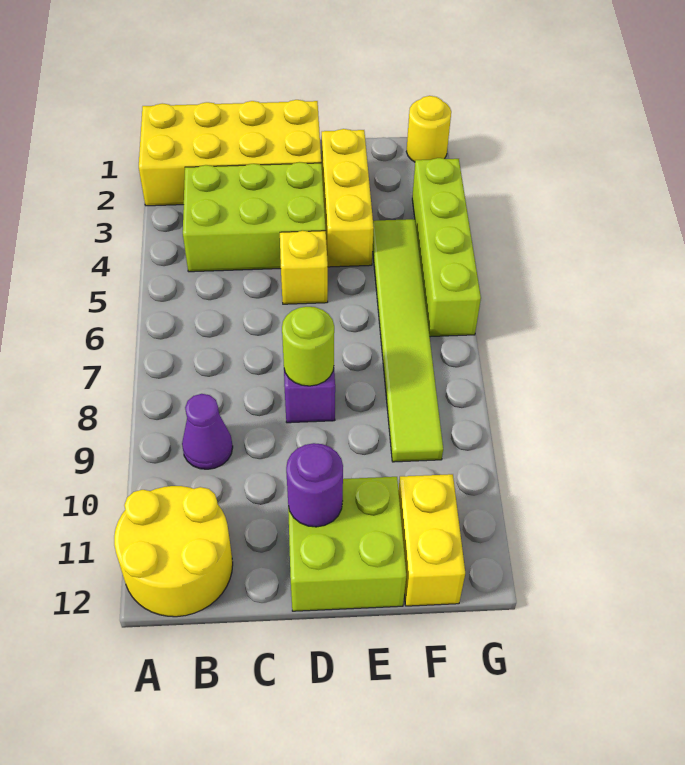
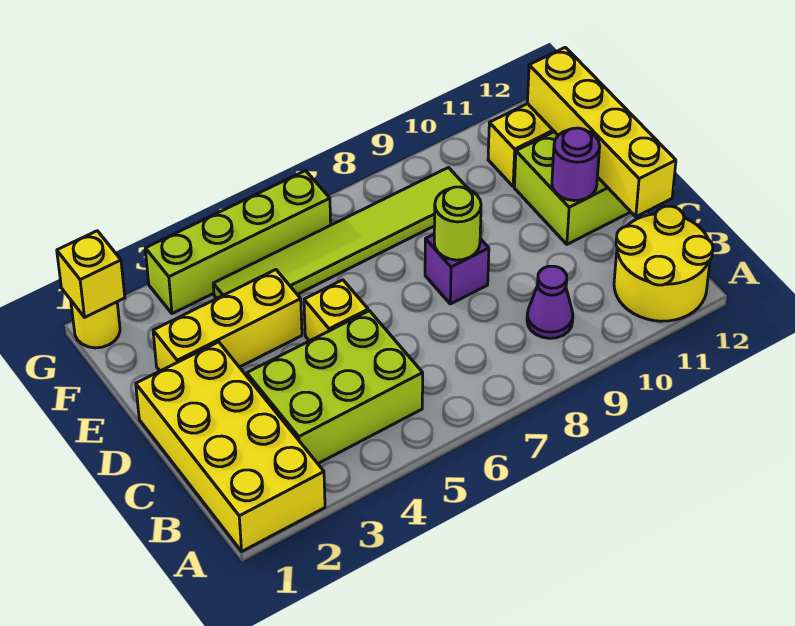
lime brick B3:D4 level 1 -> lime brick B3:C5 level 1
none -> yellow brick C12:F12 level 2
none -> yellow brick G1 level 2

